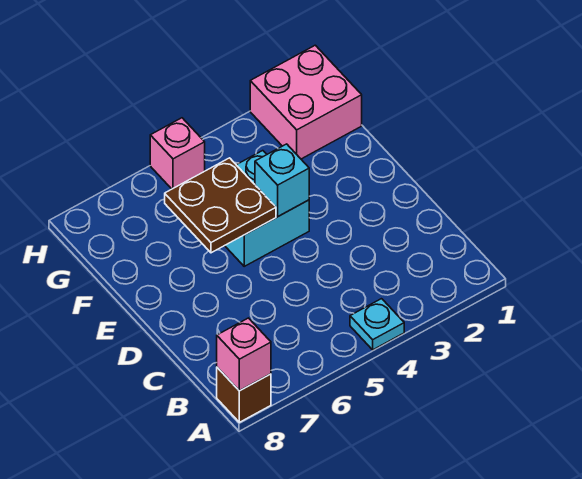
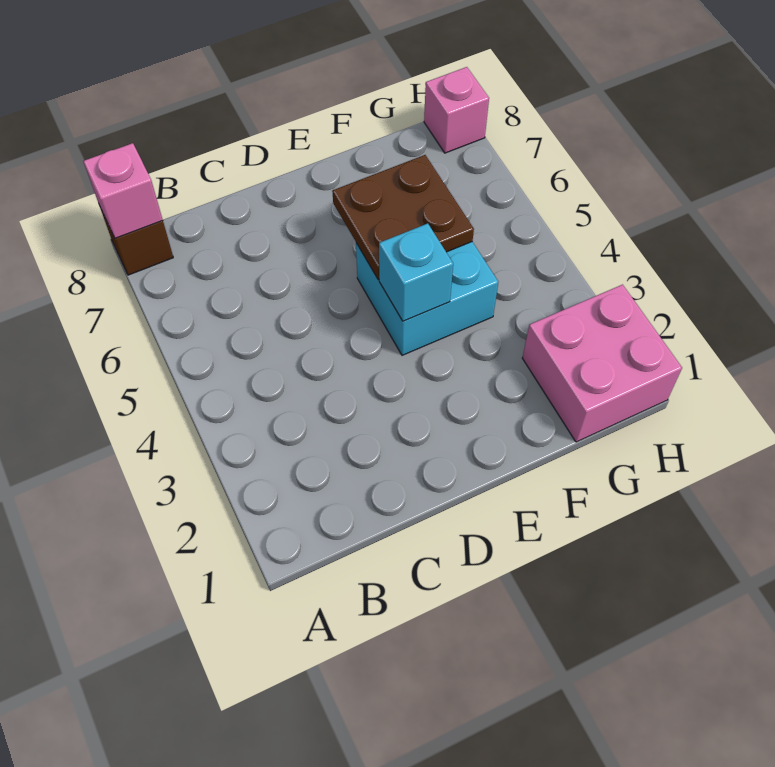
cyan plate A4 level 1 -> none
pink brick H5 level 1 -> pink brick H8 level 1

